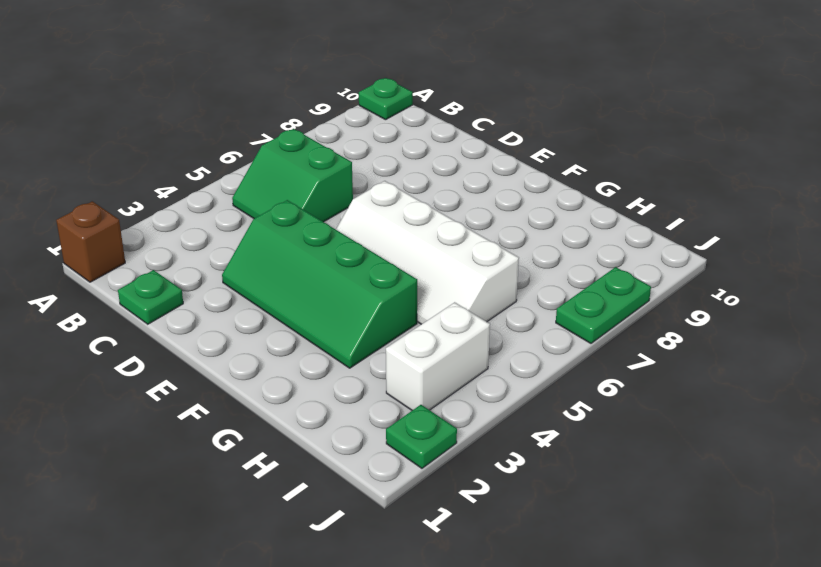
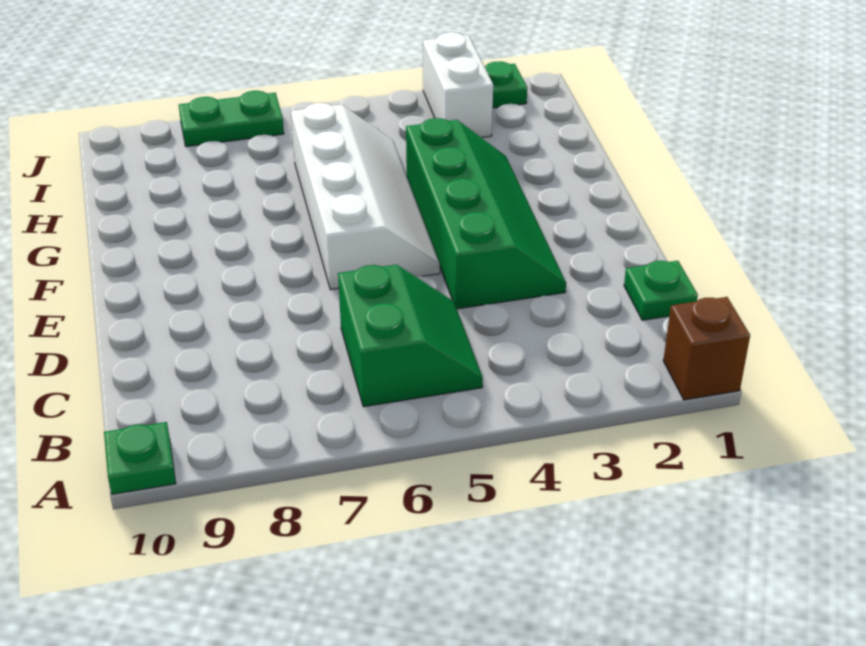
white brick I3:I4 level 1 -> white brick I3:J3 level 1

